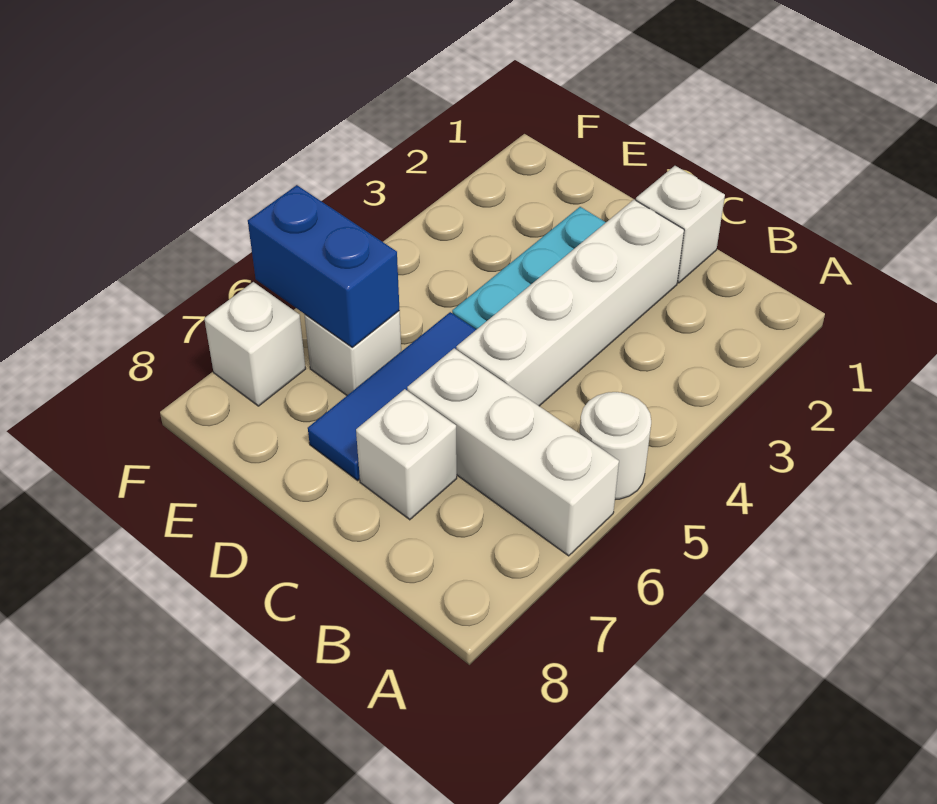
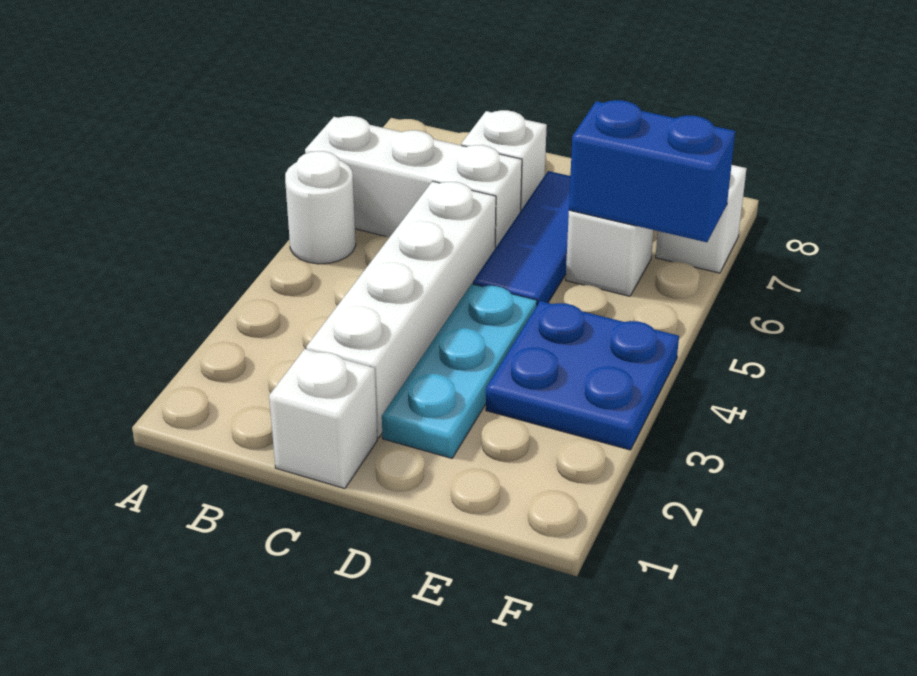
none -> blue plate E3:F4 level 1

